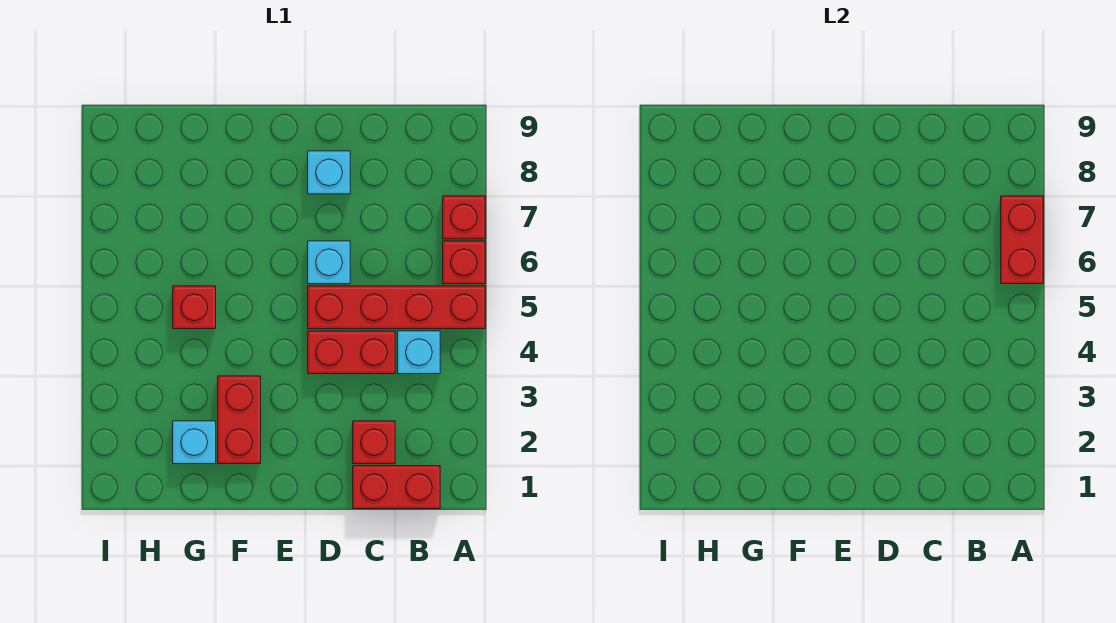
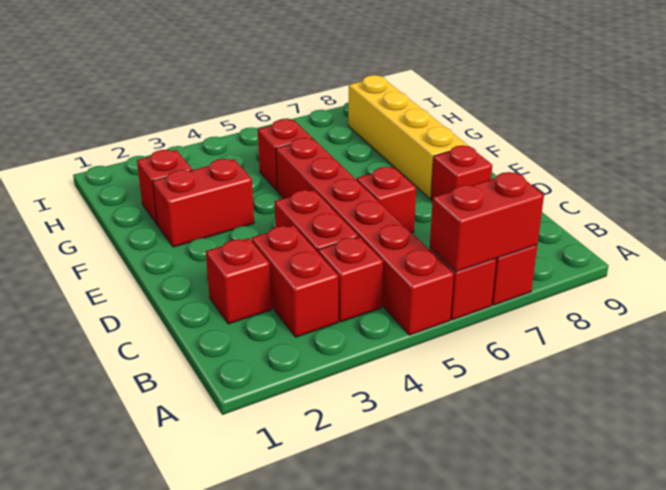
red brick A5:D5 level 1 -> red brick A5:F5 level 1
red brick B1:C1 level 1 -> red brick B3:C3 level 1
cyan brick B4 level 1 -> red brick B4 level 1
cyan brick D6 level 1 -> red brick D6 level 1
cyan brick D8 level 1 -> red brick D8 level 1
none -> yellow brick E8:H8 level 1
cyan brick G2 level 1 -> red brick G2 level 1

